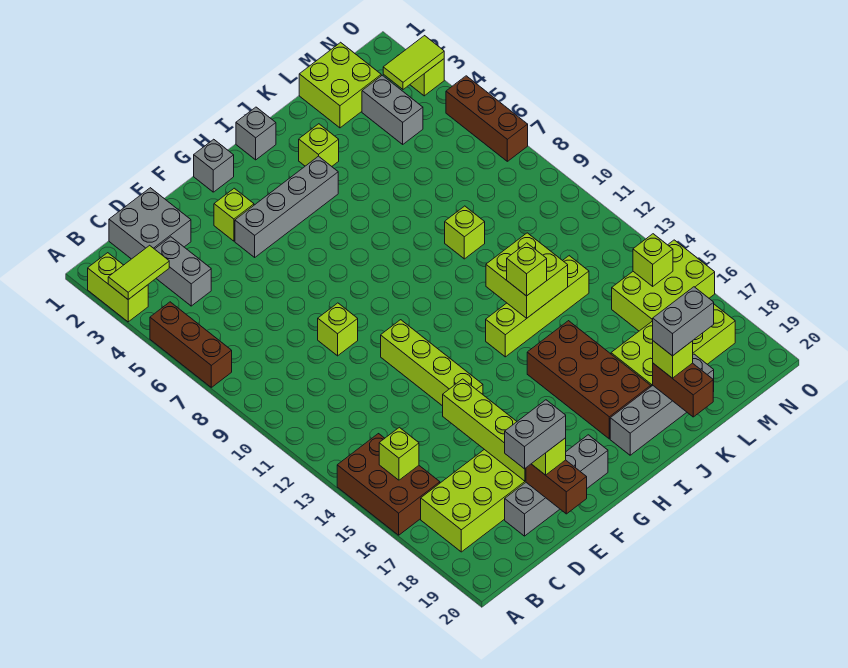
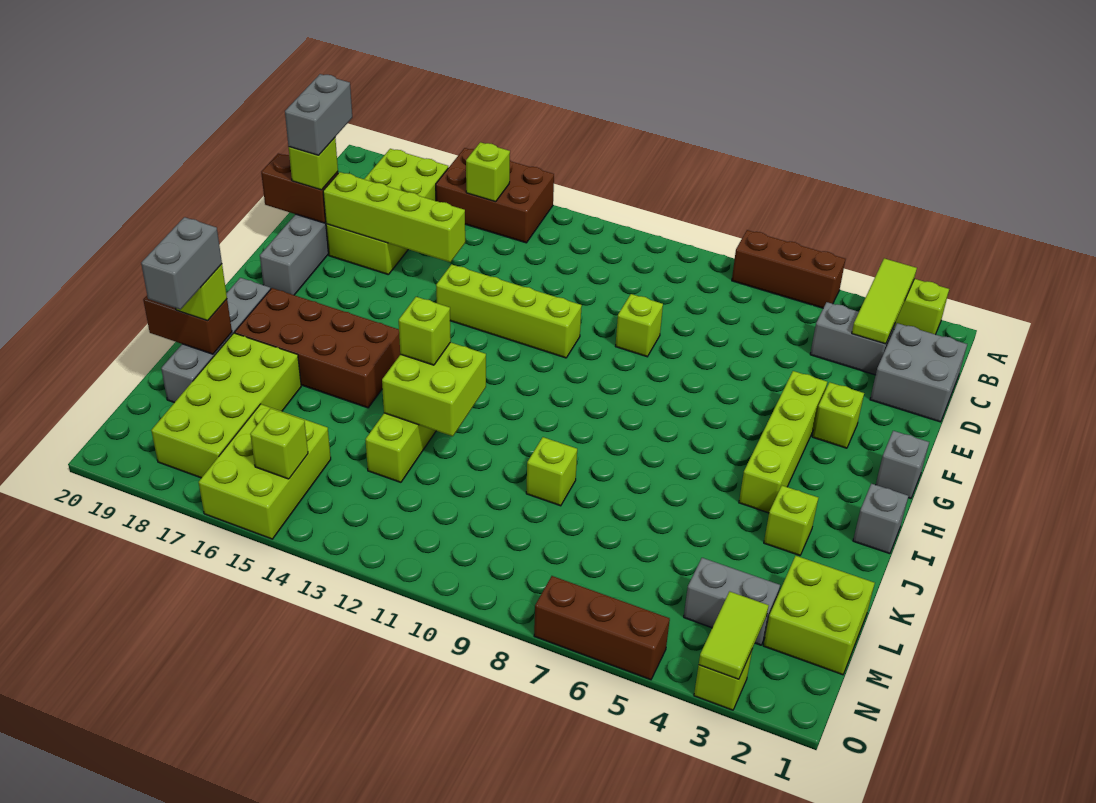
lime tile A3:B3 level 2 -> lime tile A3:C3 level 2
grey brick F4:I4 level 1 -> lime brick F4:I4 level 1

